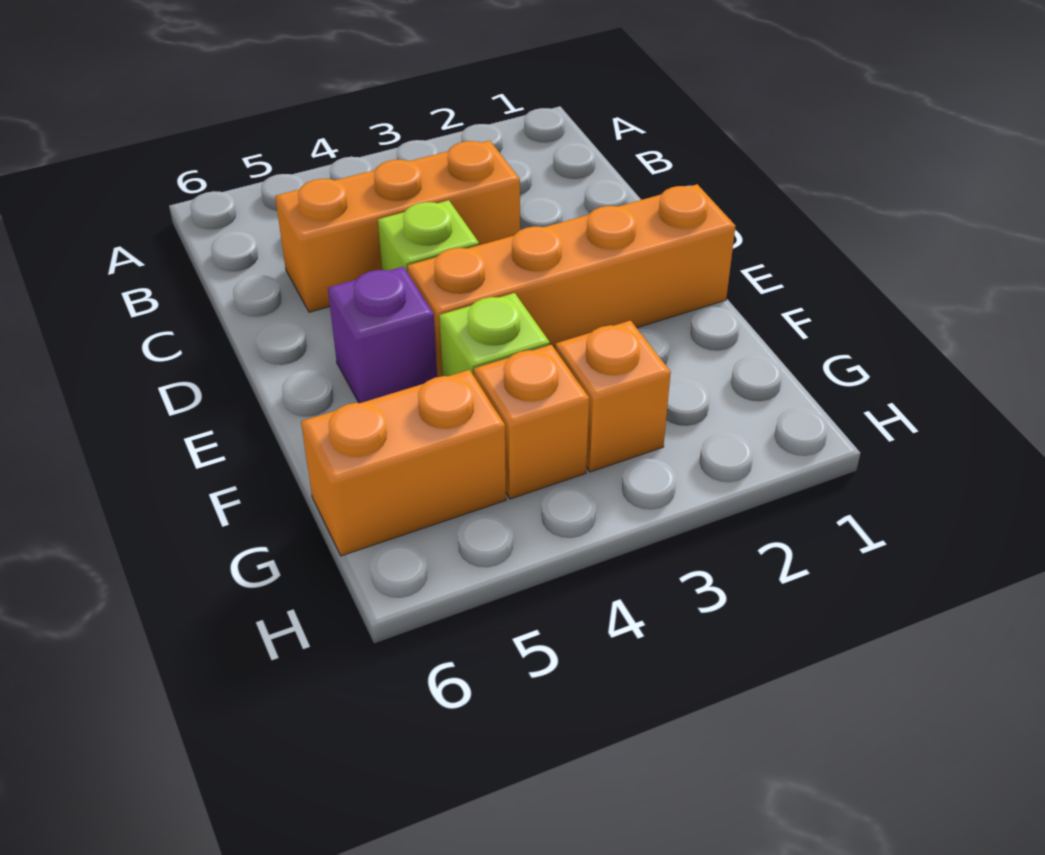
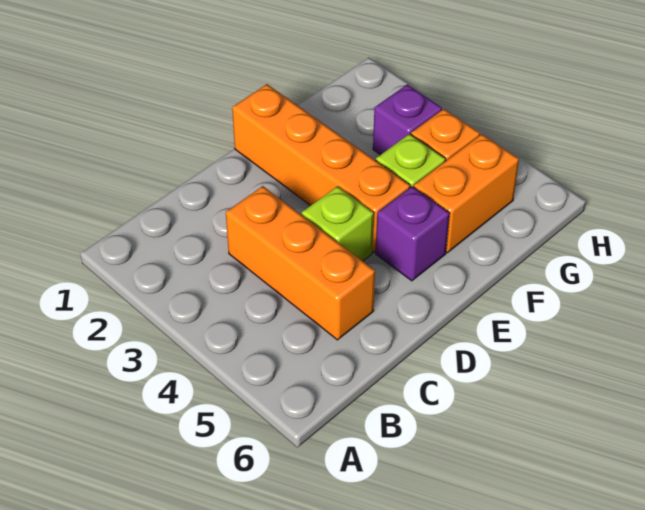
orange brick G3 level 1 -> purple brick G3 level 1
orange brick G5:G6 level 1 -> orange brick F5:G5 level 1

